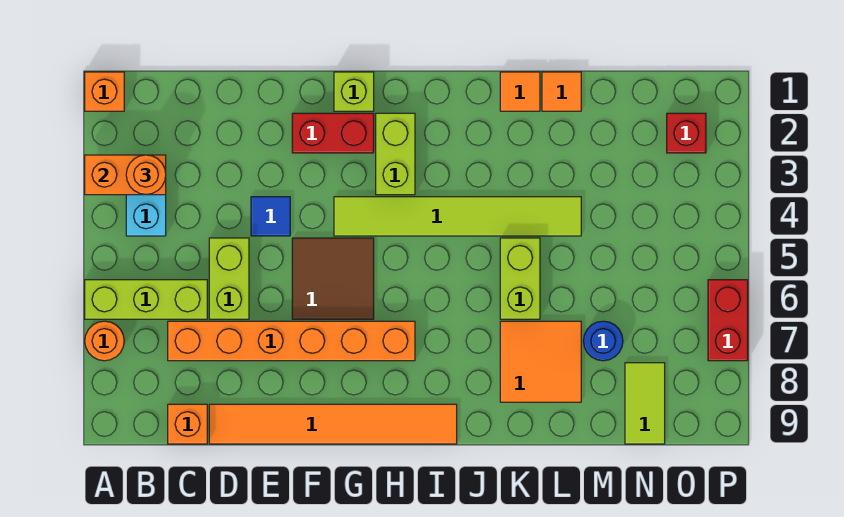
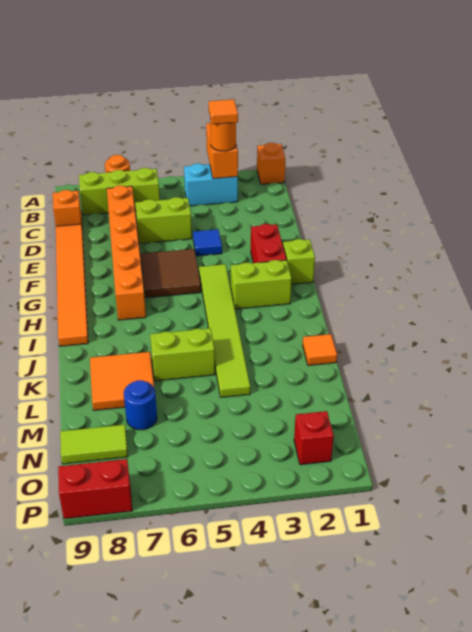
lime brick A6:C6 level 1 -> lime brick B6:B8 level 1
orange tile L1 level 1 -> orange tile B3 level 4
red brick P6:P7 level 1 -> red brick P8:P9 level 1

